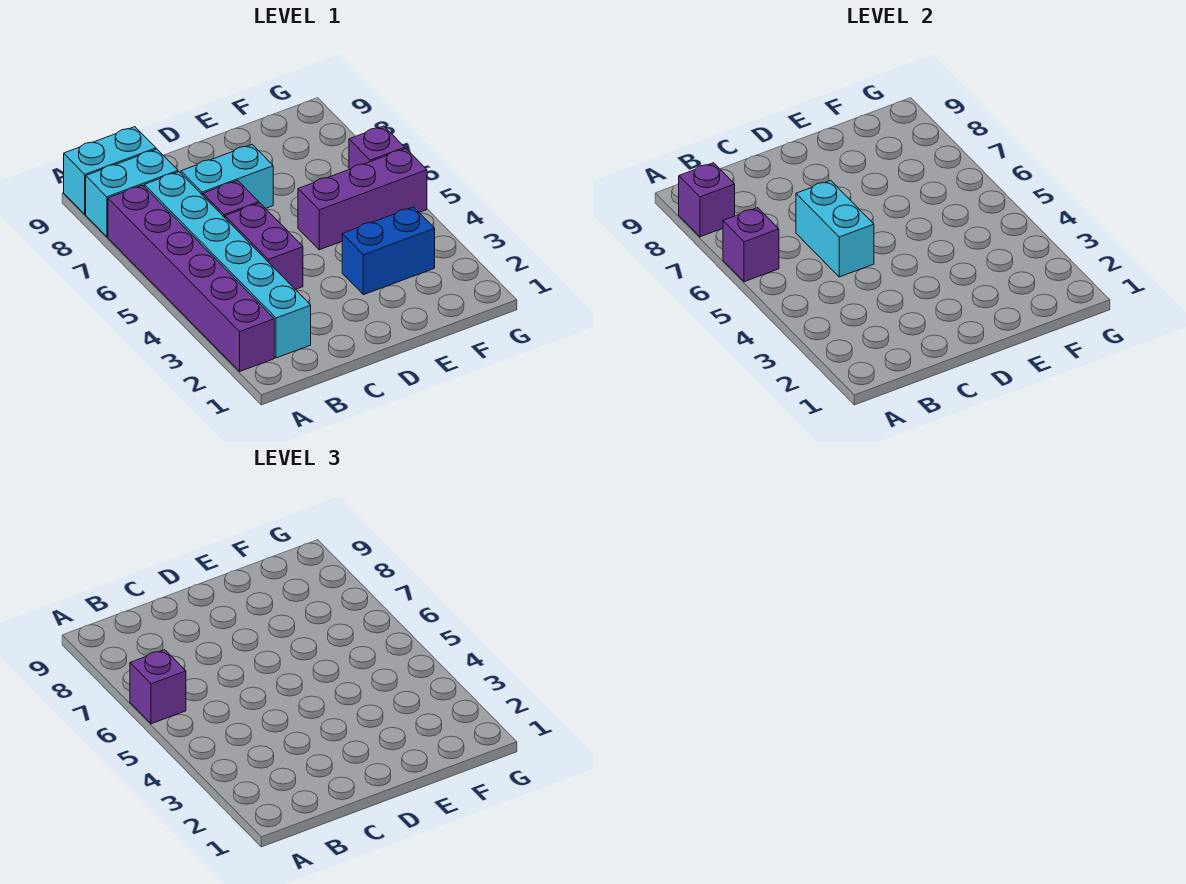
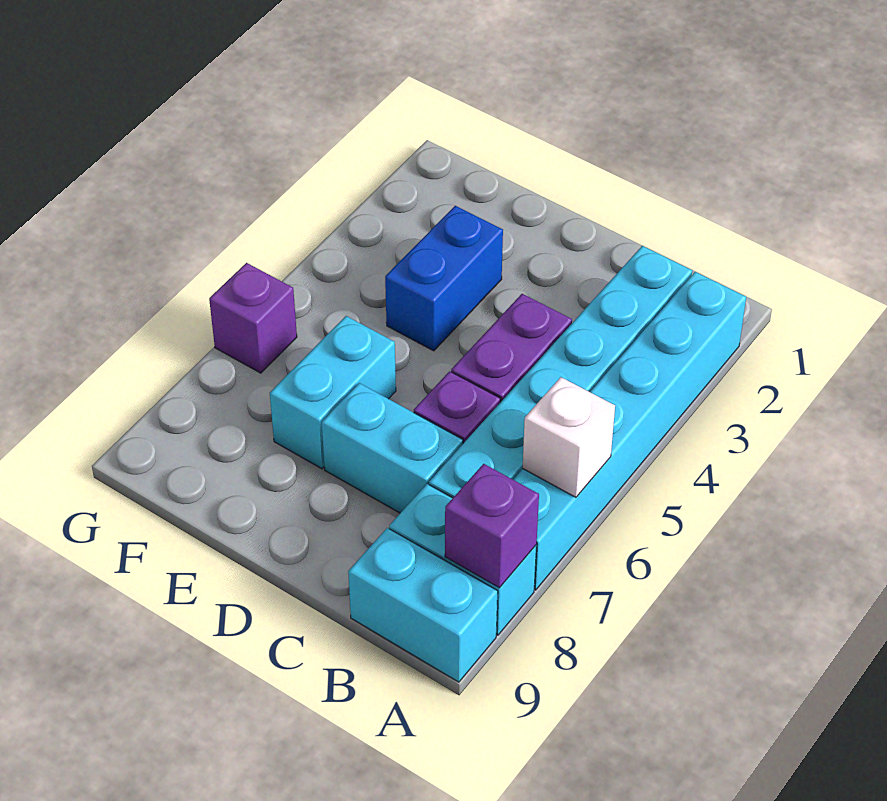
purple brick A2:A7 level 1 -> cyan brick A2:A7 level 1
purple brick A6 level 2 -> white brick A6 level 2
purple brick A6 level 3 -> none
cyan brick C5:C6 level 2 -> cyan brick E6:E7 level 1
blue brick E3:F3 level 1 -> blue brick E3:E4 level 1
purple brick E5:G5 level 1 -> none

